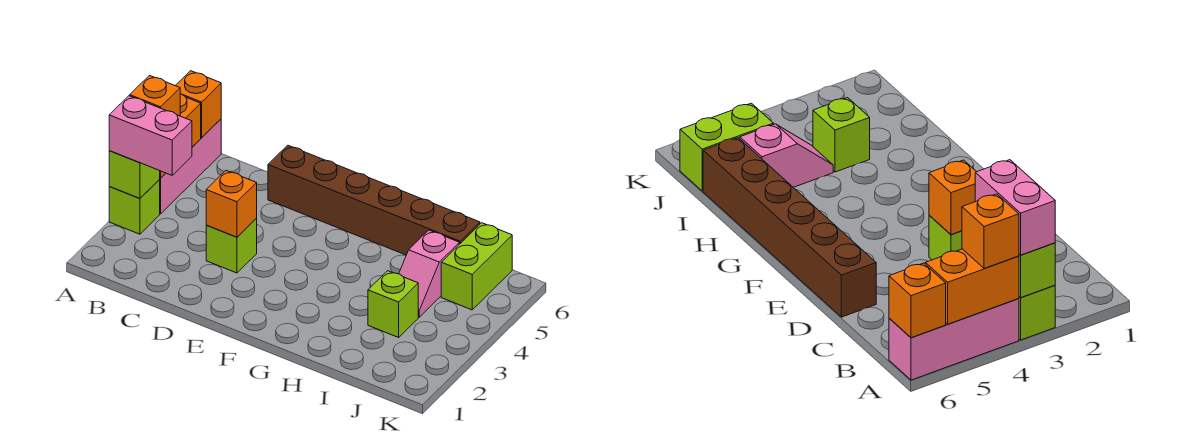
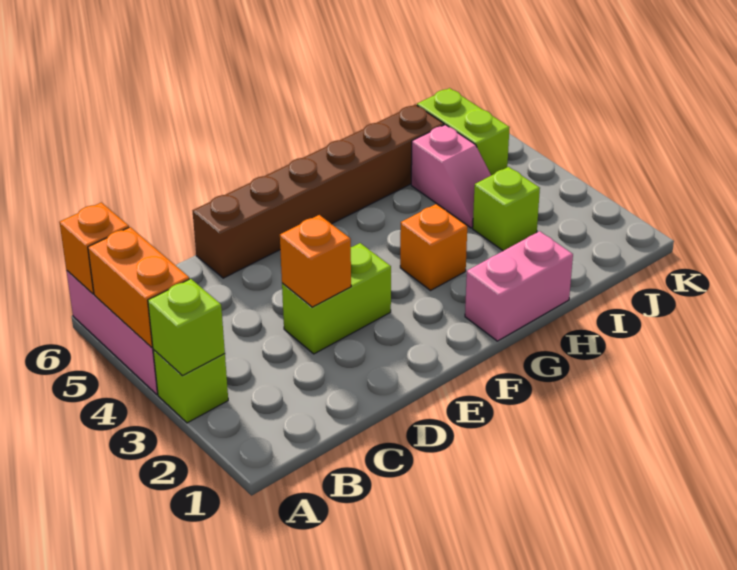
pink brick A3:B3 level 3 -> pink brick G1:H1 level 1
orange brick A4 level 3 -> orange brick G3 level 1
lime brick D3 level 1 -> lime brick D3:E3 level 1

